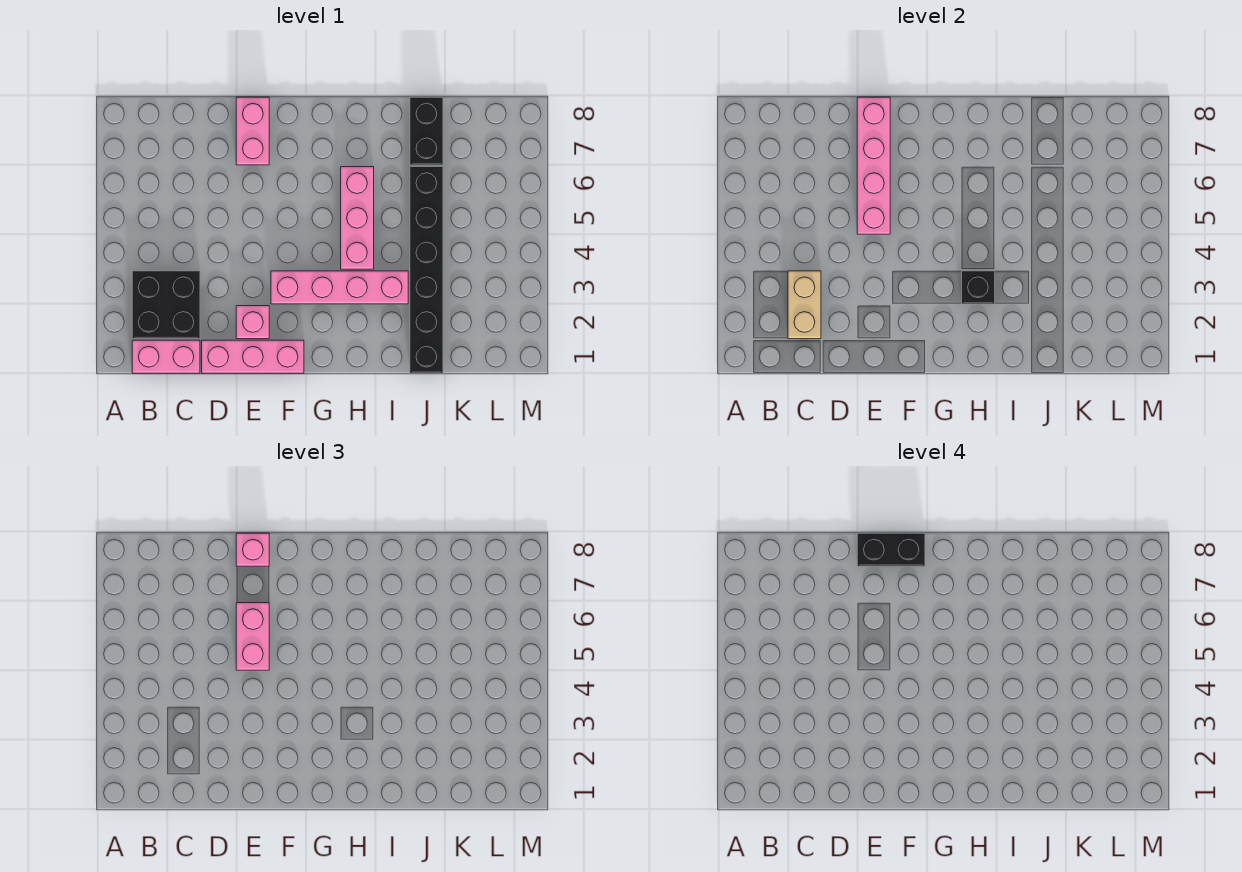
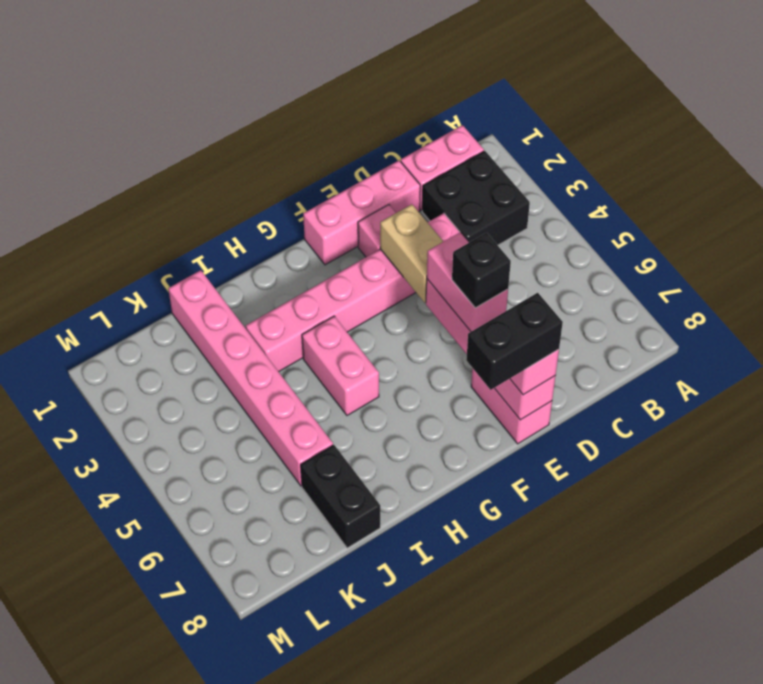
tan brick C2:C3 level 2 -> tan brick E3:E4 level 2
pink brick F3:I3 level 1 -> pink brick D3:I3 level 1
black brick H3 level 2 -> black brick E6 level 4
pink brick H4:H6 level 1 -> pink brick H4:H5 level 1
black brick J1:J6 level 1 -> pink brick J1:J6 level 1

